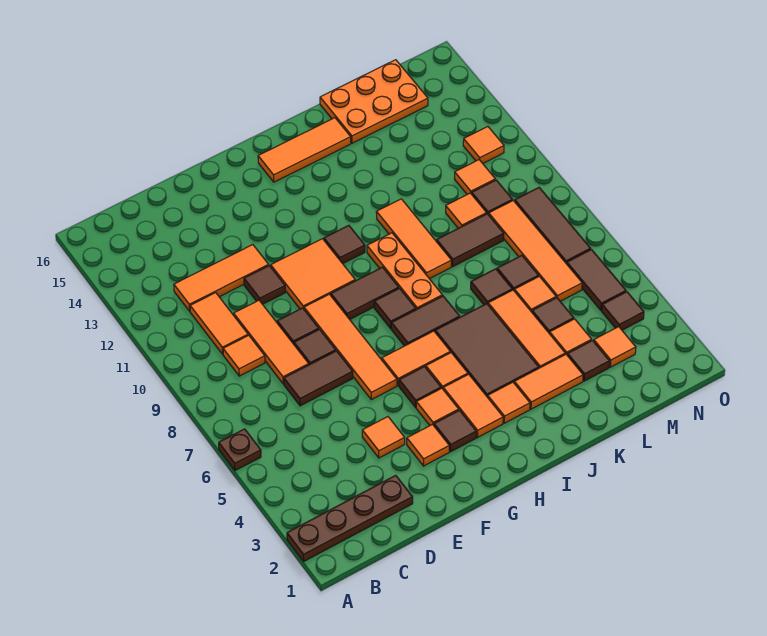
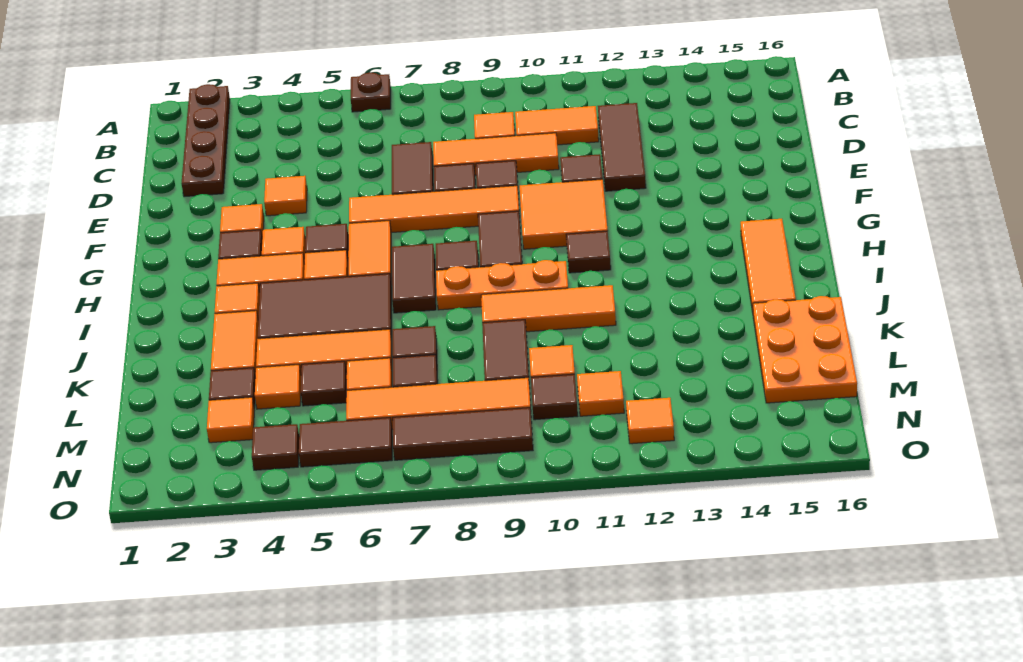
orange tile C12:E12 level 1 -> brown tile C12:E12 level 1

